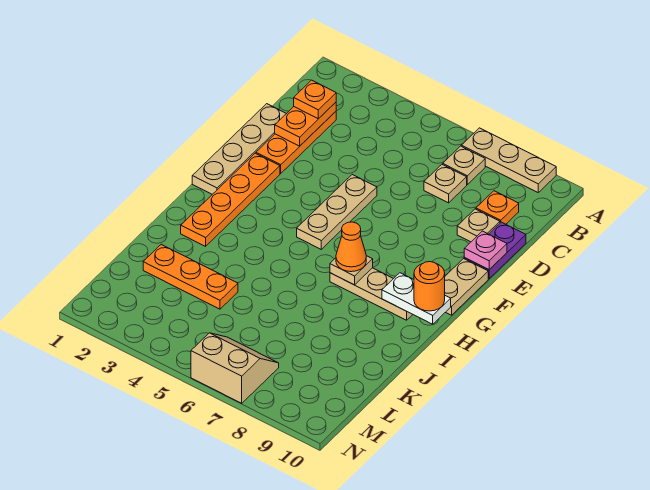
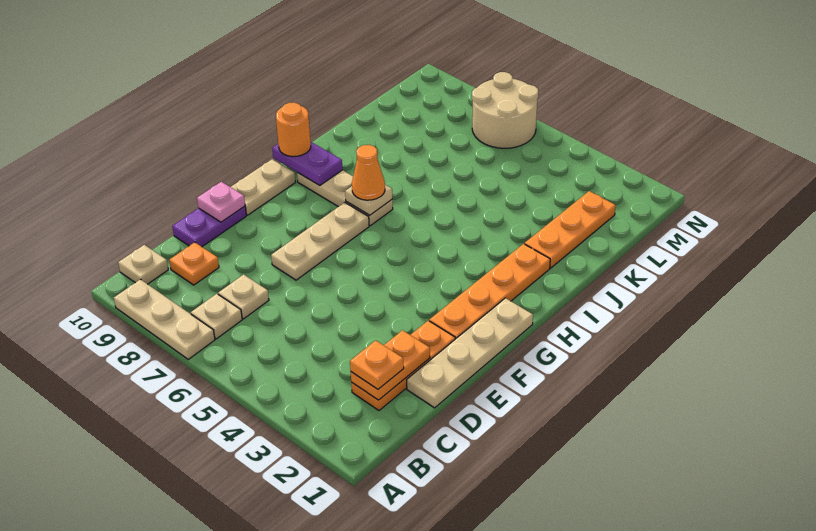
tan plate D9 level 1 -> tan plate B10 level 1
tan plate E5:G5 level 1 -> tan plate E7:G7 level 1
white plate H9:H10 level 2 -> purple plate H9:H10 level 2
orange plate K2:K4 level 1 -> orange plate J2:L2 level 1
tan slope M6:N7 level 1 top N -> tan round brick M6:N7 level 1

